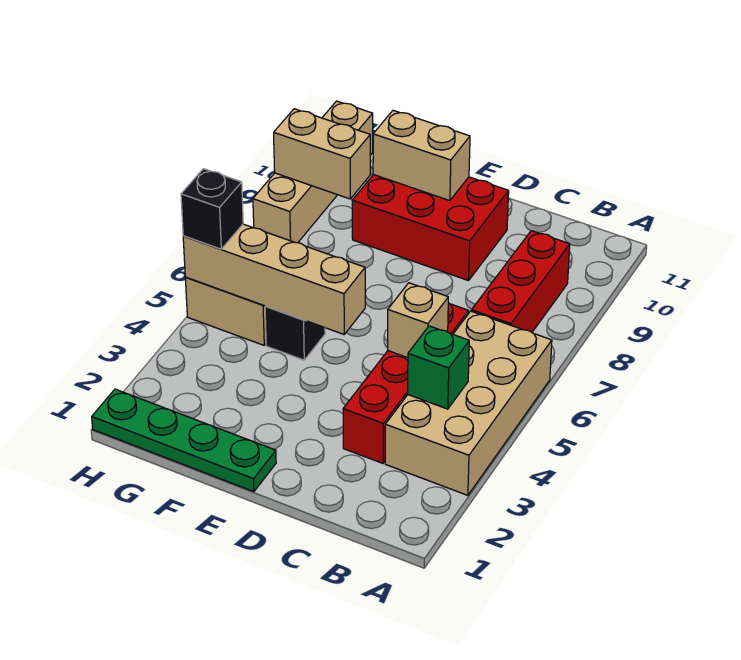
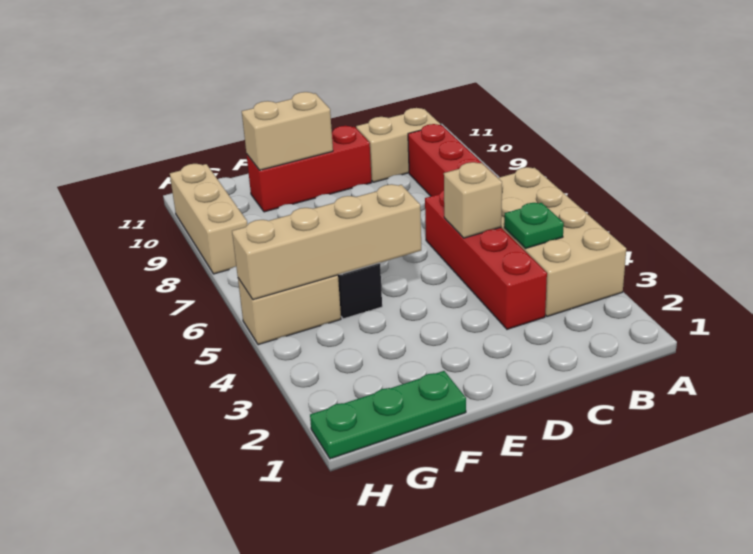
green brick B4 level 2 -> green plate B4 level 2
red brick D9:F10 level 1 -> red brick D10:F10 level 1
green plate E1:H1 level 1 -> green plate F1:H1 level 1
tan brick G9:H9 level 2 -> tan brick B10:C10 level 1
black brick H5 level 3 -> none
tan brick H8:H11 level 1 -> tan brick H8:H10 level 1

